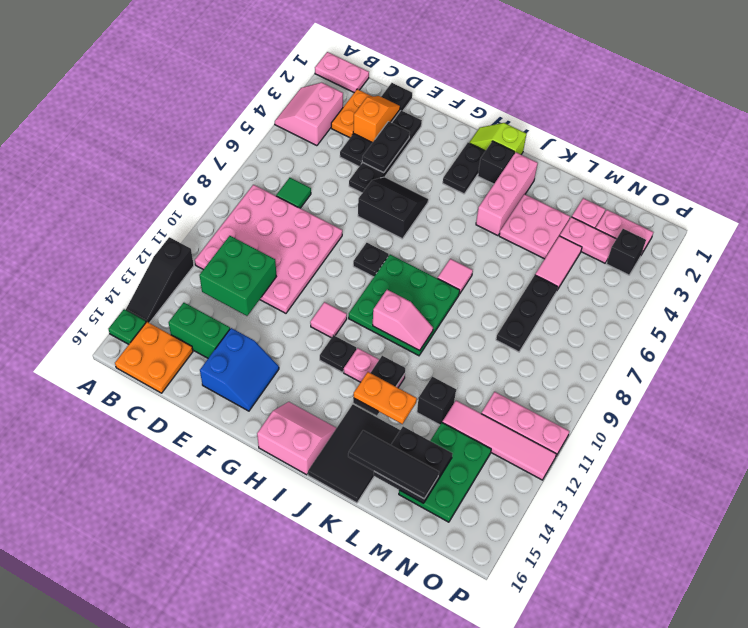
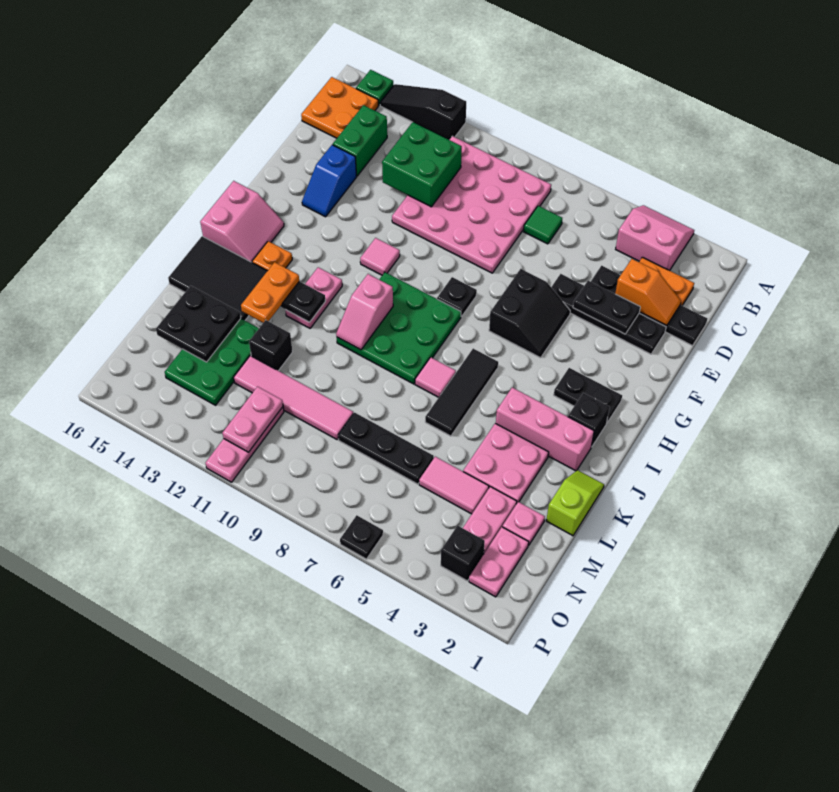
pink plate A1:B1 level 1 -> pink plate N11:O11 level 2
blue slope E14:F15 level 1 top E -> blue slope E14:F14 level 1 top E
lime slope H1:I1 level 1 top I -> lime slope K1:L1 level 1 top L
black plate H12 level 1 -> black plate P6 level 1
none -> orange plate I14 level 1
black tile K15:M15 level 3 -> black tile I6:K6 level 1
pink tile M12:P12 level 1 -> pink tile M9:M12 level 1
green plate M13:N15 level 1 -> green plate L13:N14 level 1

